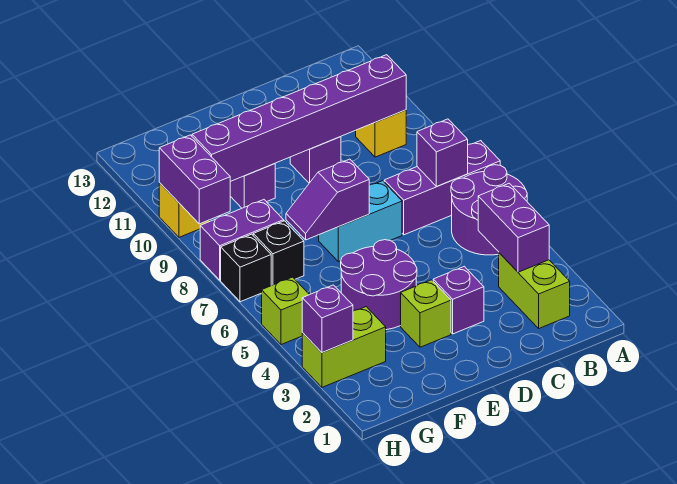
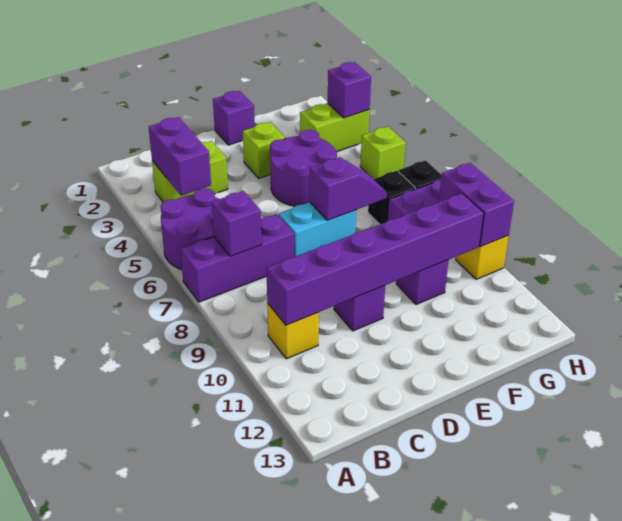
lime brick B2:B3 level 1 -> lime brick B3:C3 level 1
purple brick D3 level 1 -> purple brick E1 level 1

